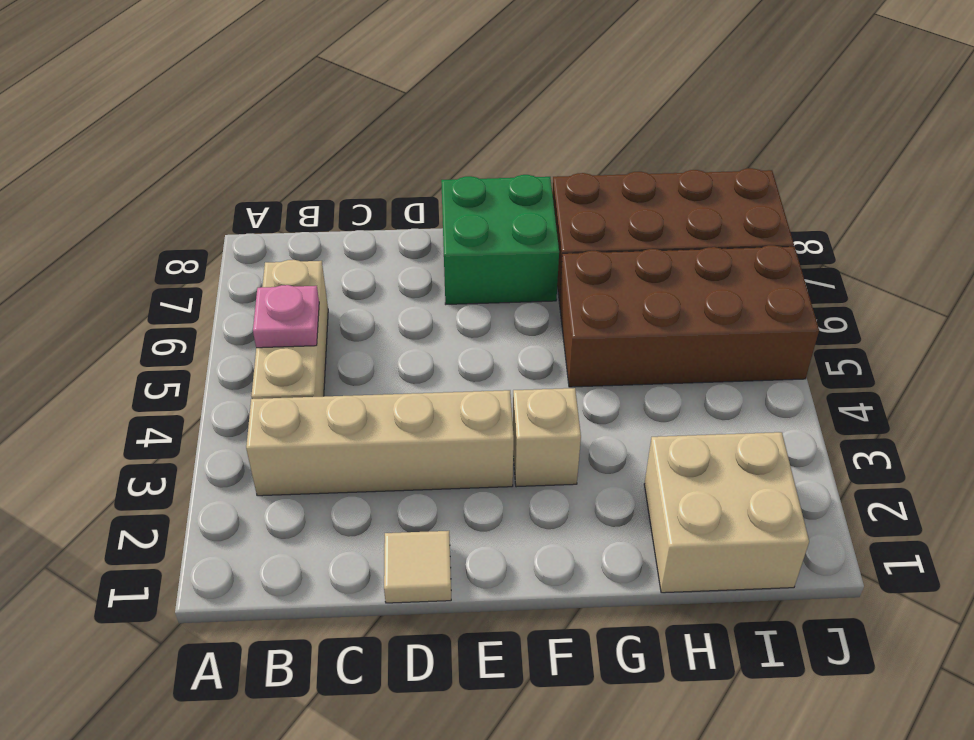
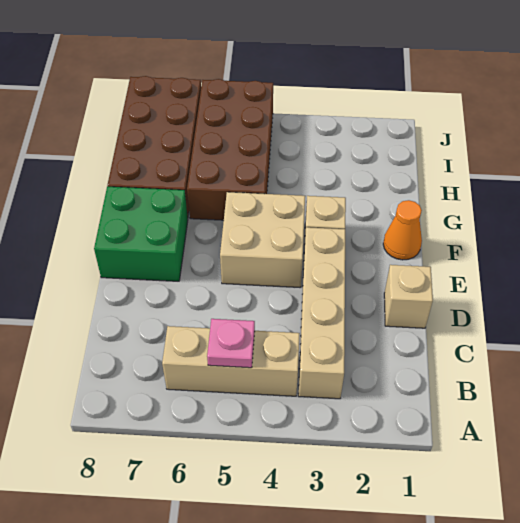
tan tile D1 level 1 -> tan brick D1 level 1
none -> orange cone F1 level 1
tan brick H1:I2 level 1 -> tan brick E4:F5 level 1

